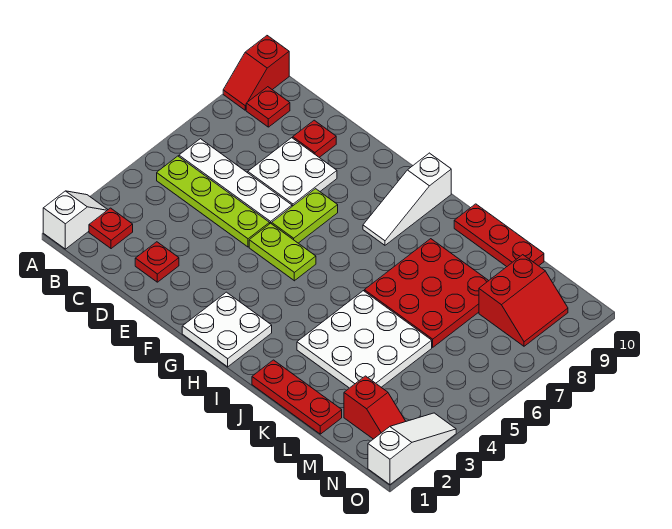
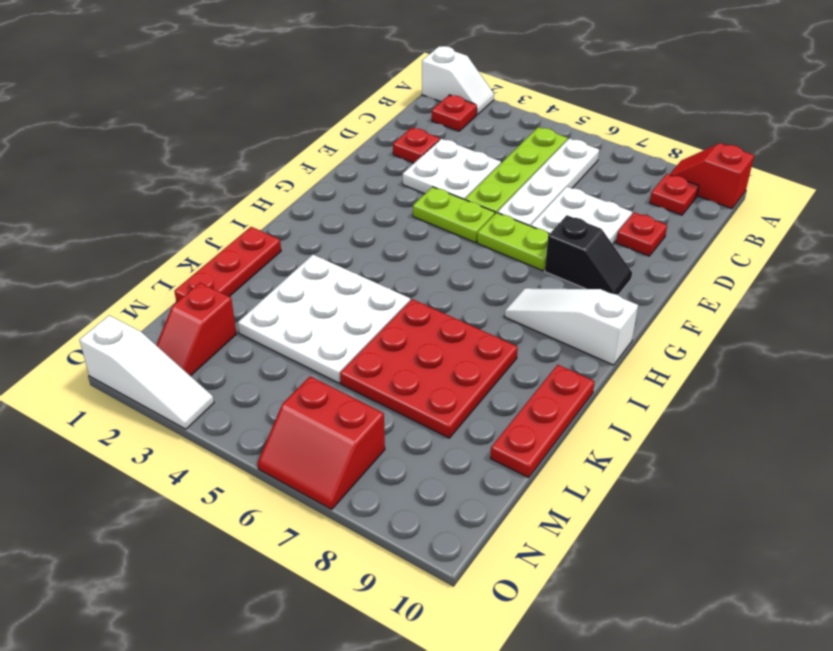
lime plate F5:G5 level 1 -> lime plate F4:F5 level 1
none -> black slope F8:F9 level 1 top 8
white plate G1:H2 level 1 -> white plate D3:E4 level 1
red slope M8:N9 level 1 top M -> red slope N6:O7 level 1 top N

